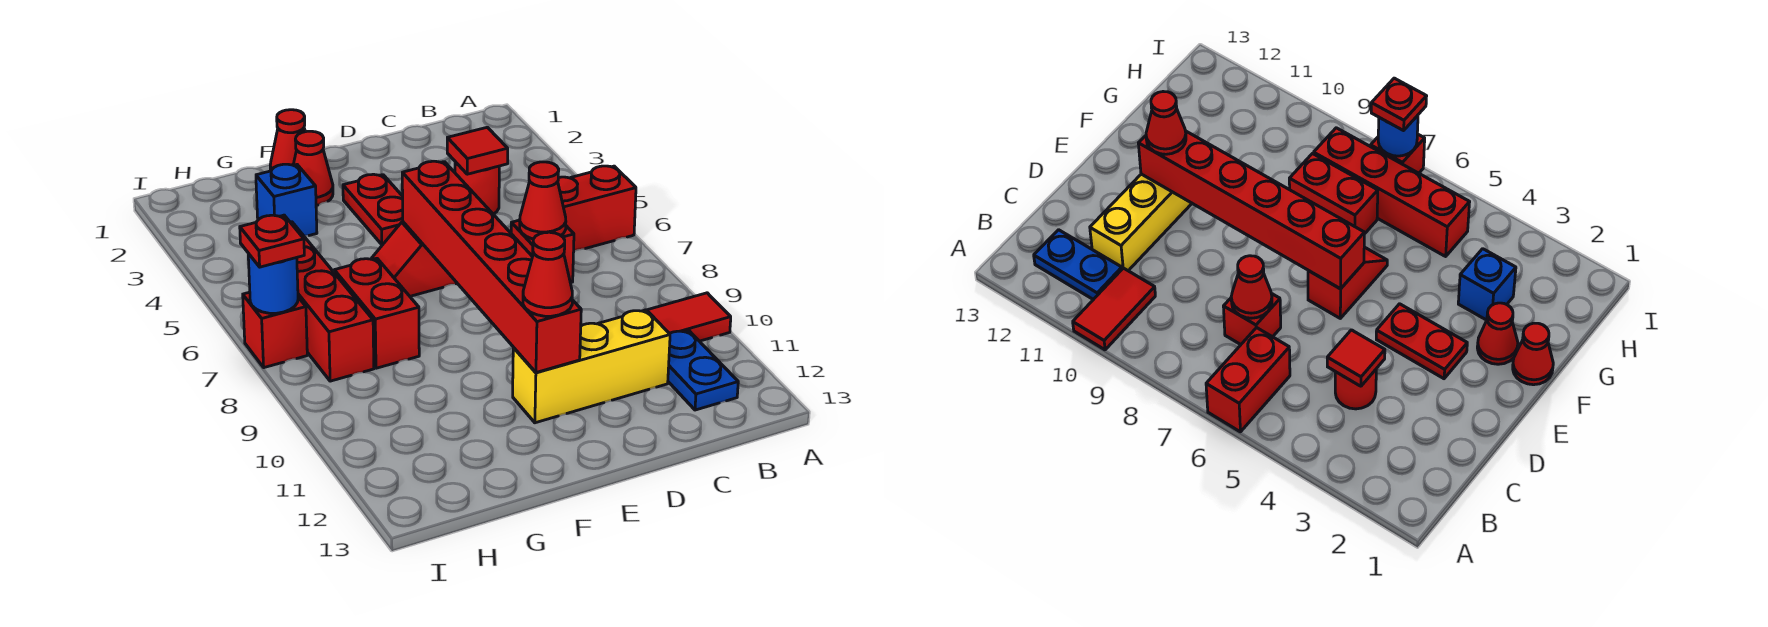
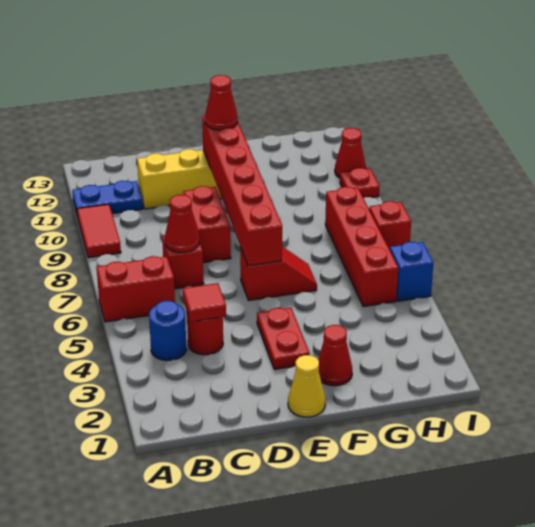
red tile A10:B10 level 1 -> red tile A9:A10 level 1
blue plate B11:B12 level 1 -> blue plate A11:B11 level 1
none -> yellow cone E1 level 1
red cone F1 level 1 -> red cone I11 level 1
blue brick G3 level 1 -> blue brick I5 level 1
red brick G7:G8 level 1 -> red brick D8:D9 level 1
blue round brick I7 level 2 -> blue round brick B4 level 1
red plate I7 level 3 -> red plate I10 level 1

